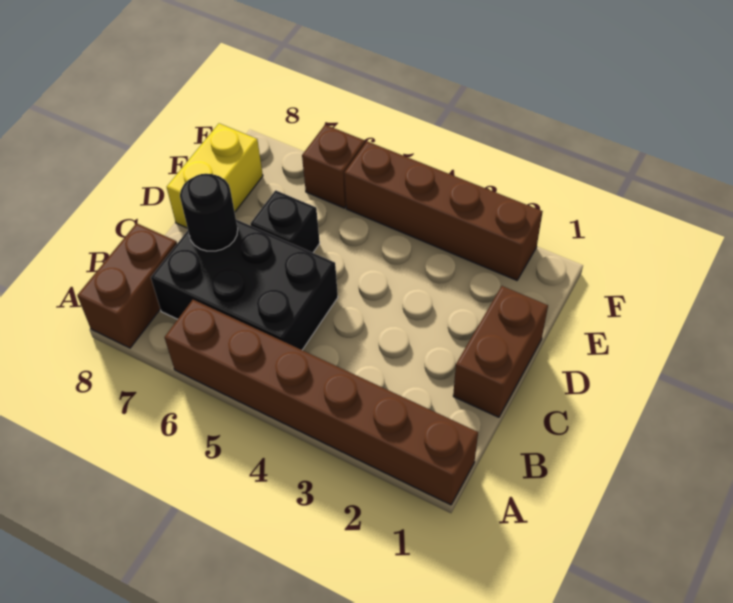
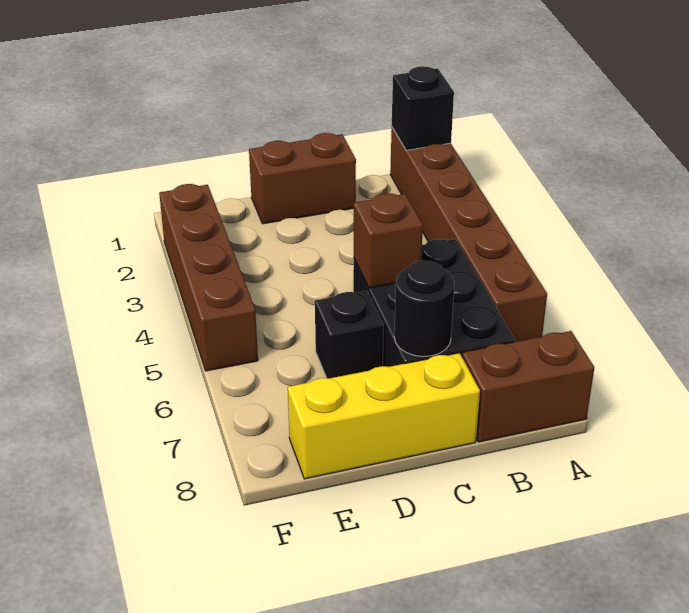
none -> black brick A1 level 2
yellow brick D8:E8 level 1 -> yellow brick C8:E8 level 1
brown brick F6 level 1 -> brown brick C5 level 2

